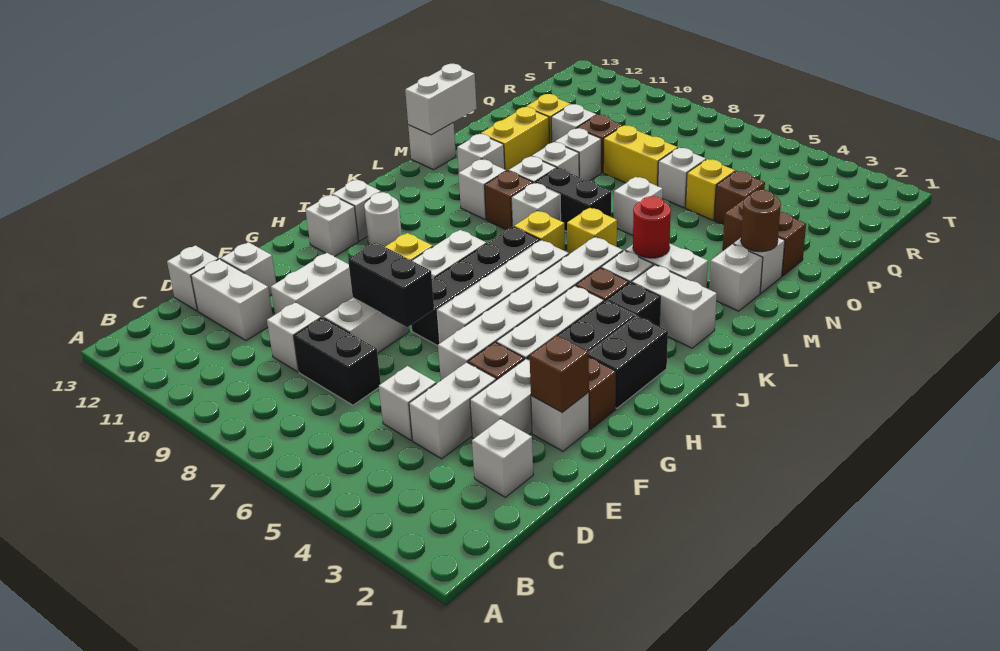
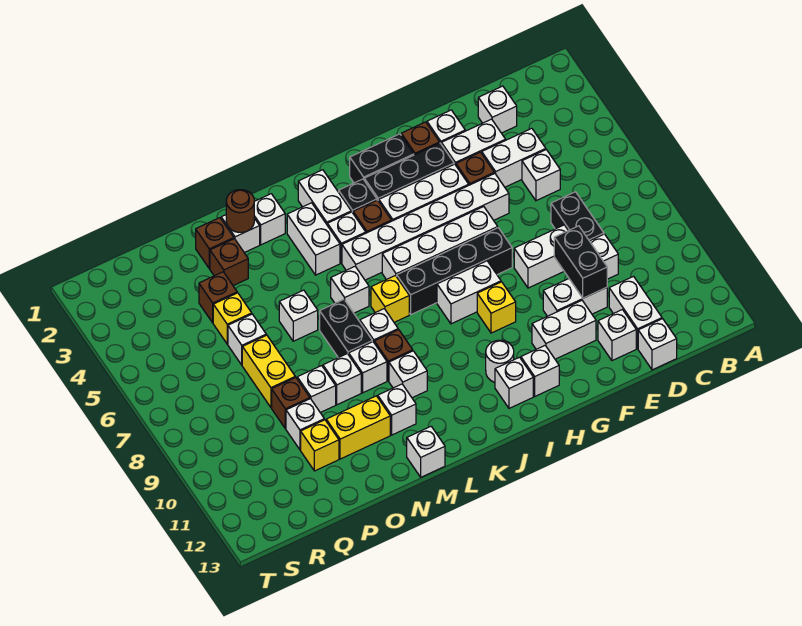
brown brick F2 level 2 -> none
black brick F7:F8 level 2 -> black brick E9:E10 level 2
red round brick L4 level 2 -> none
yellow brick L6 level 1 -> white brick L6 level 1
white brick M13:N13 level 2 -> white brick F11:G11 level 1

